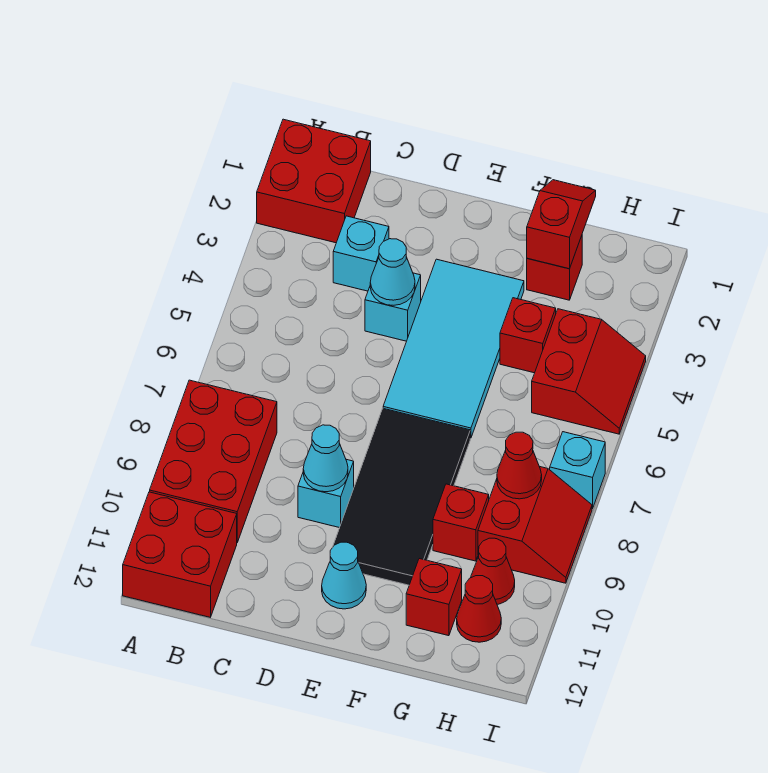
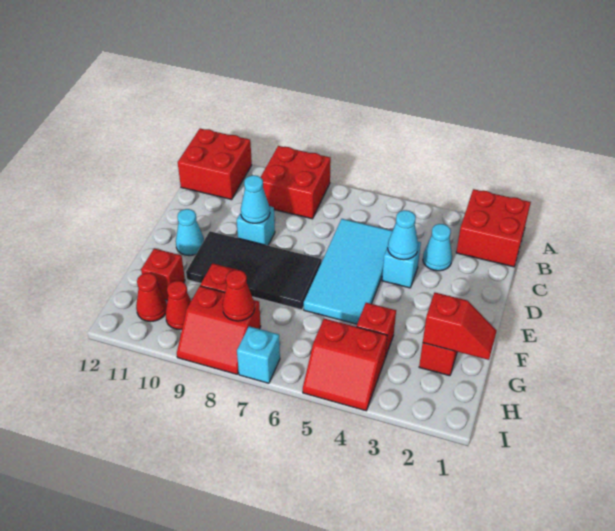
red brick A8:B10 level 1 -> red brick A8:B9 level 1
cyan brick C3 level 1 -> cyan cone C3 level 1
cyan tile E3:F6 level 1 -> cyan tile C5:F6 level 1

